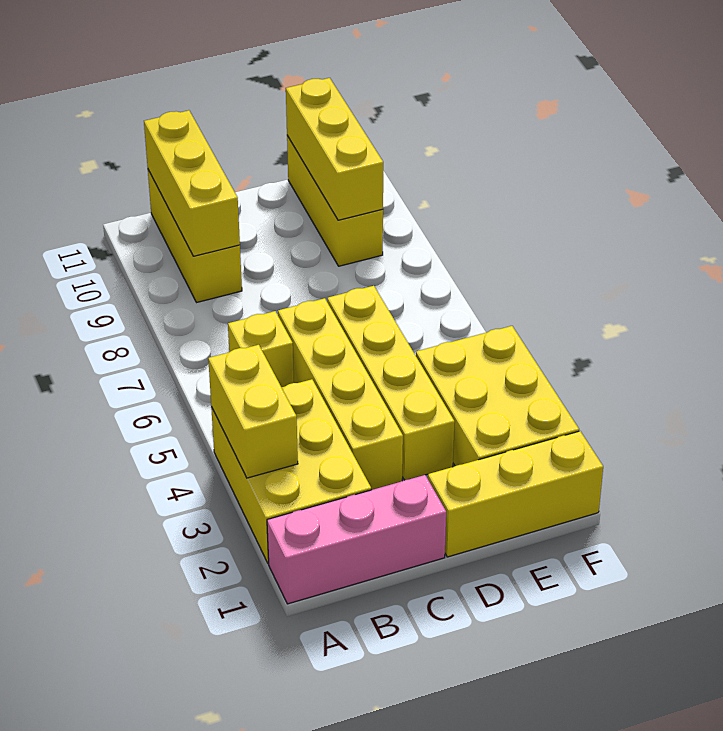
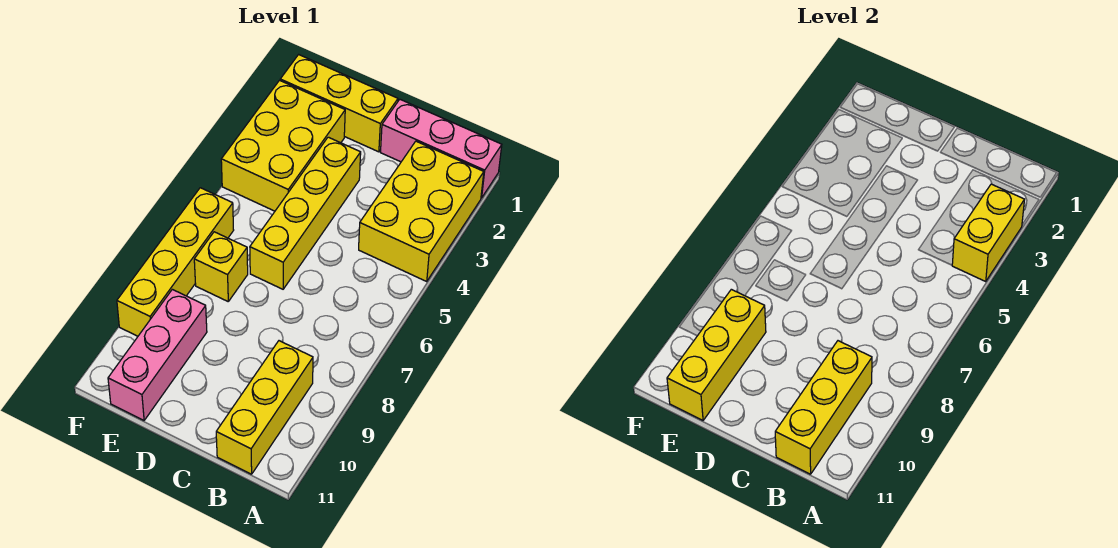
yellow brick B6 level 1 -> yellow brick E7 level 1
yellow brick C3:C6 level 1 -> yellow brick F6:F9 level 1
yellow brick E9:E11 level 1 -> pink brick E9:E11 level 1

